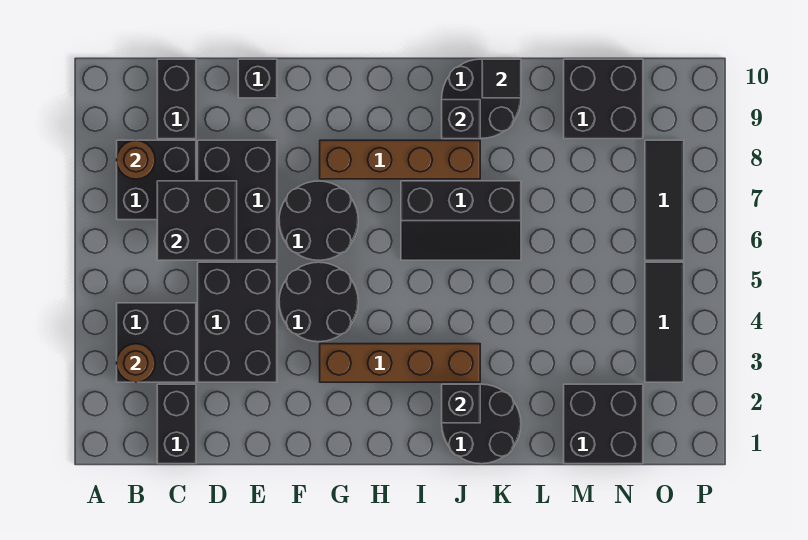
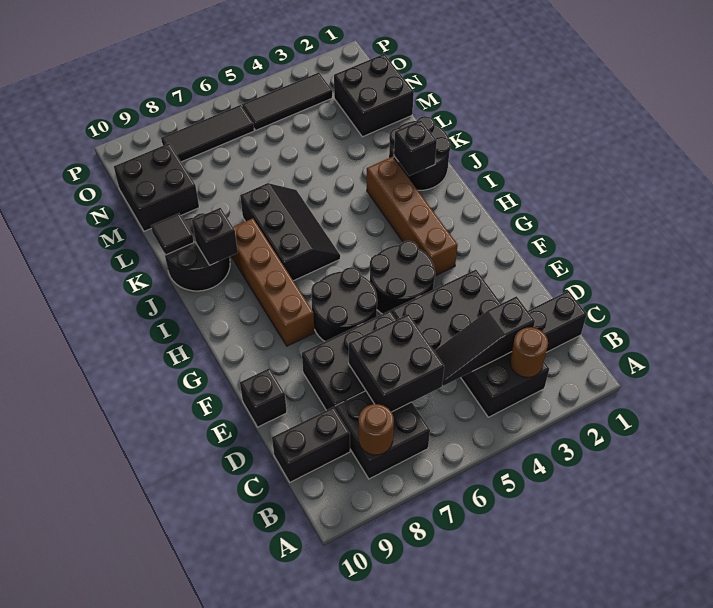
none -> black slope C3:C5 level 2 top 3

